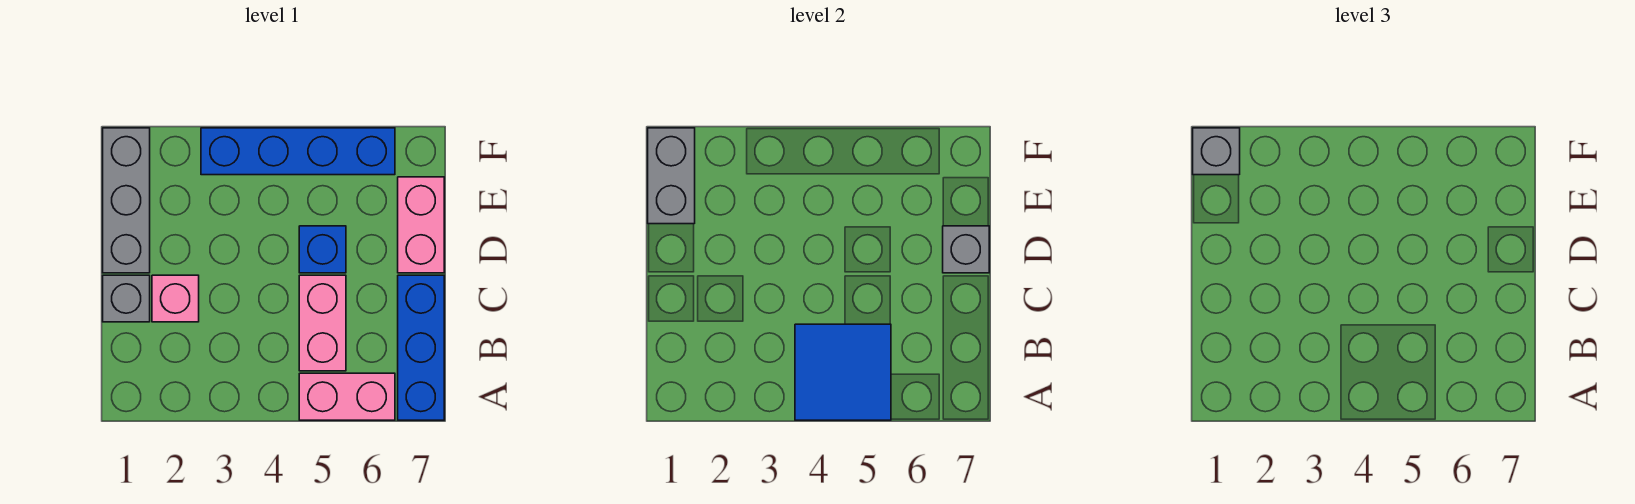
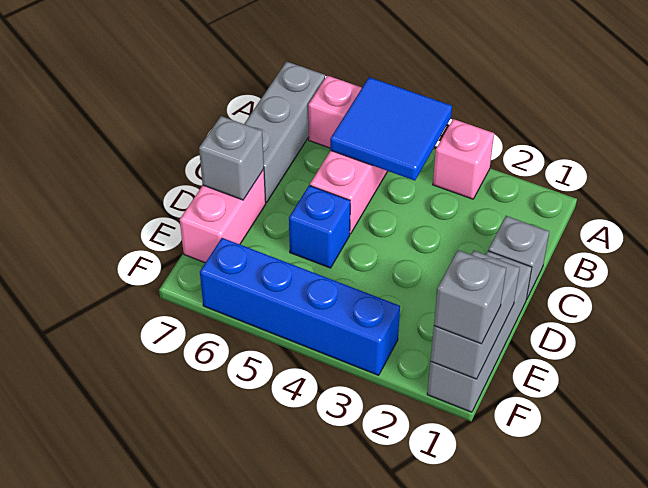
blue brick A7:C7 level 1 -> grey brick A7:C7 level 1
pink brick C2 level 1 -> pink brick A3 level 1

